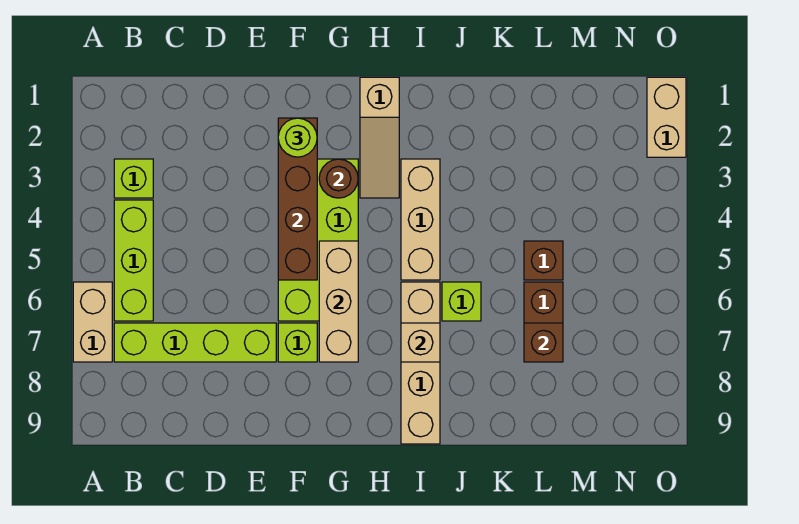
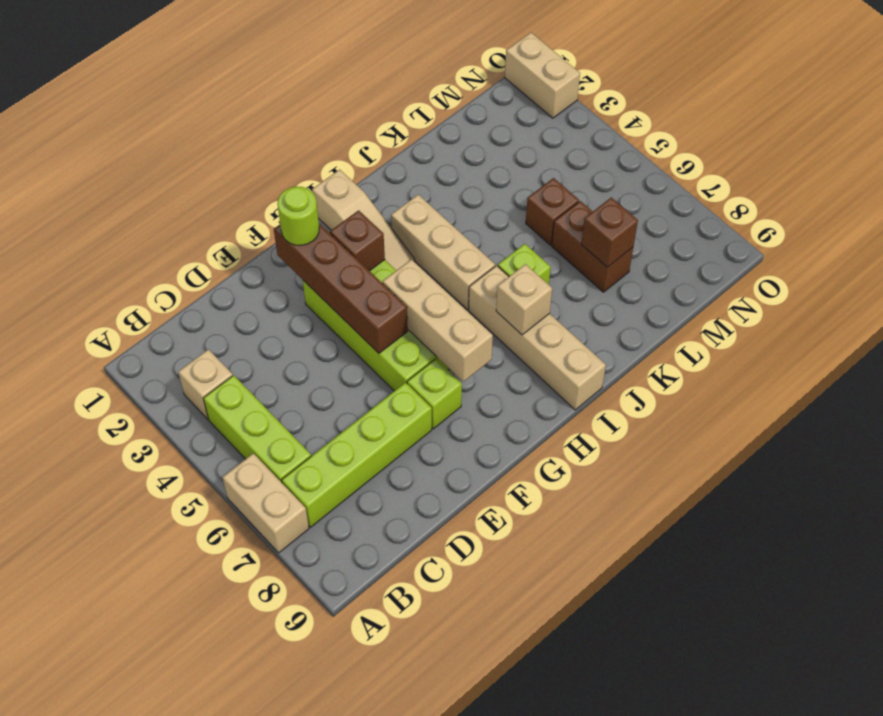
lime brick B3 level 1 -> tan brick B3 level 1
brown round brick G3 level 2 -> brown brick G3 level 2

